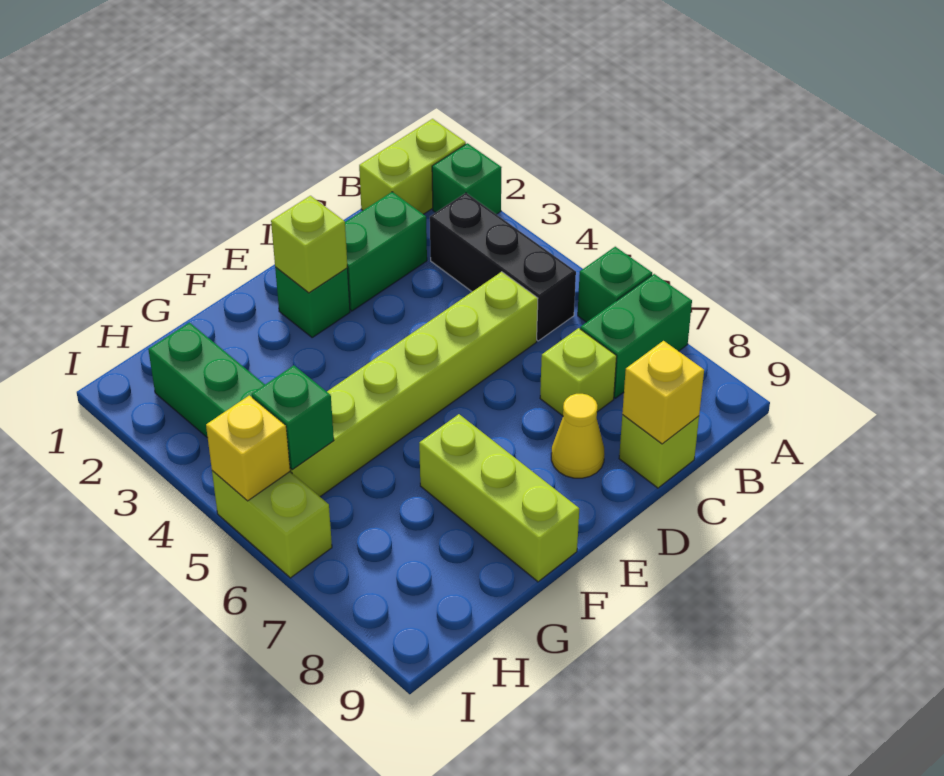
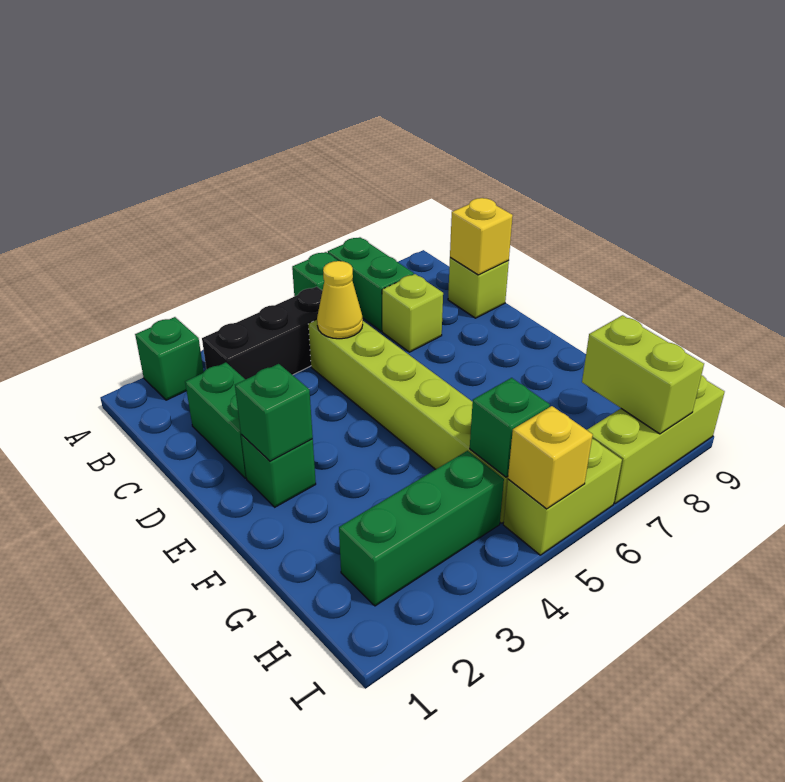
lime brick A1:B1 level 1 -> lime brick H8:I8 level 2
yellow cone D8 level 1 -> yellow cone C5 level 2
lime brick E2 level 2 -> green brick E2 level 2
lime brick F7:F9 level 1 -> lime brick I7:I9 level 1

